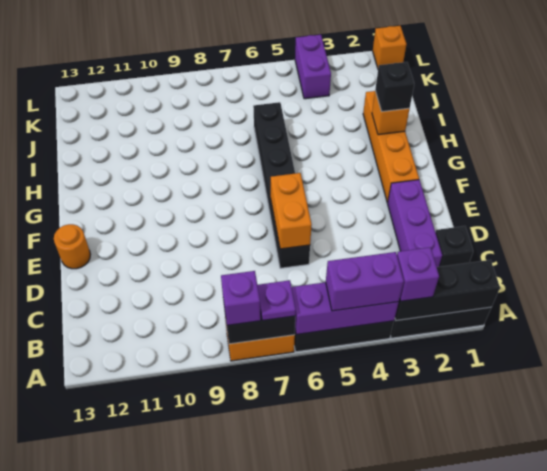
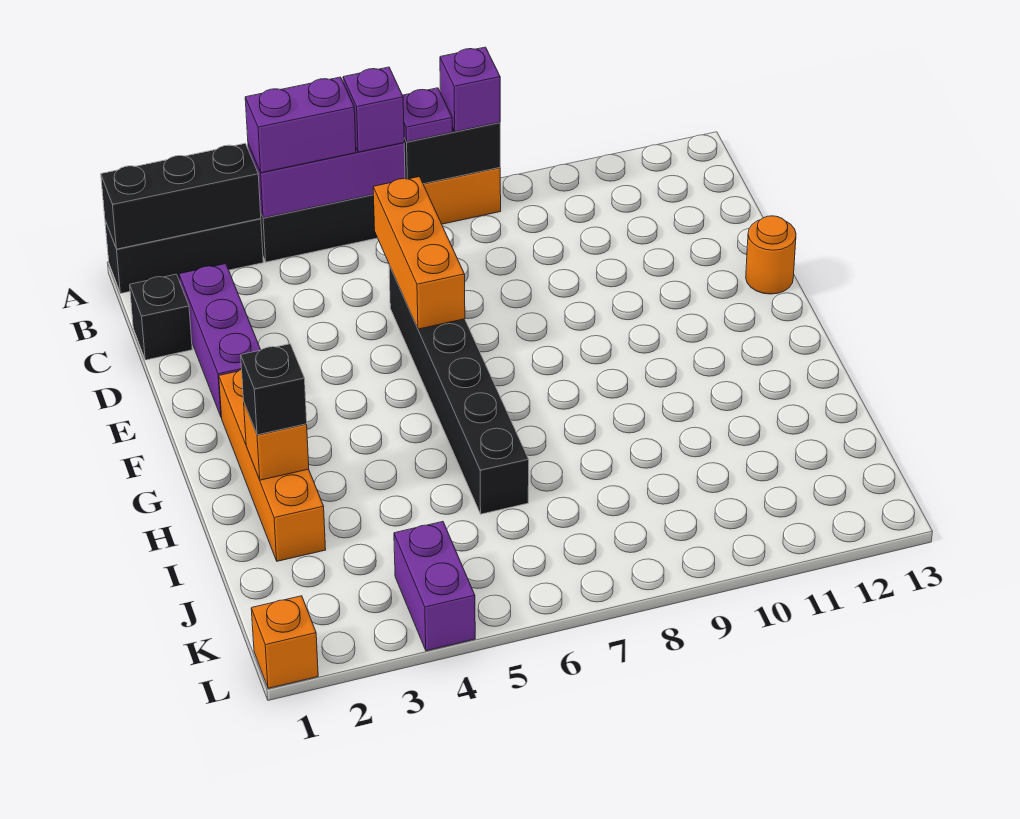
purple brick A3 level 3 -> purple brick A6 level 3
orange brick D6:E6 level 2 -> orange brick C6:E6 level 2

